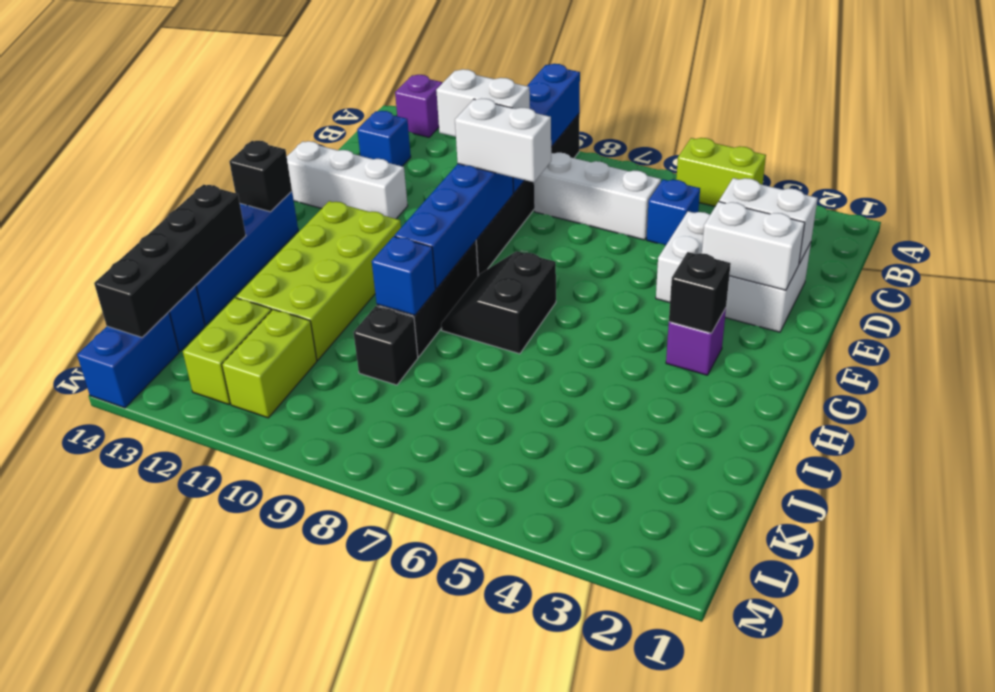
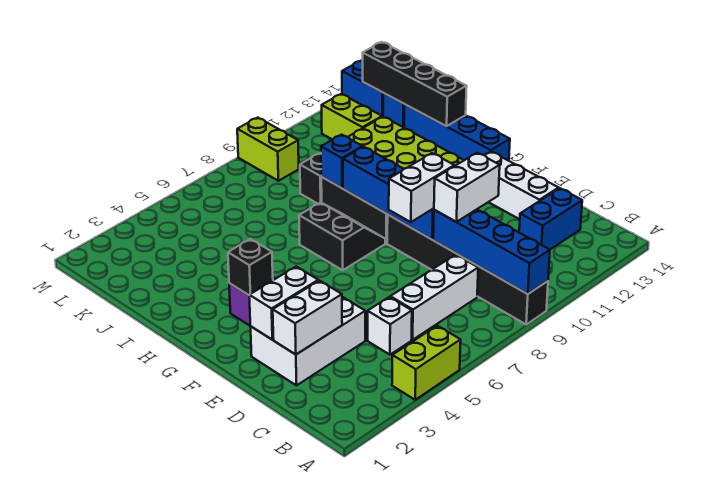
purple brick A13 level 1 -> none
blue brick C5 level 1 -> white brick C5 level 1
blue brick C13 level 1 -> blue brick C12:C13 level 1
white brick E12:E14 level 1 -> white brick D13:F13 level 1
black brick G14 level 2 -> none
lime brick K11:L11 level 1 -> lime brick L9:M9 level 1

